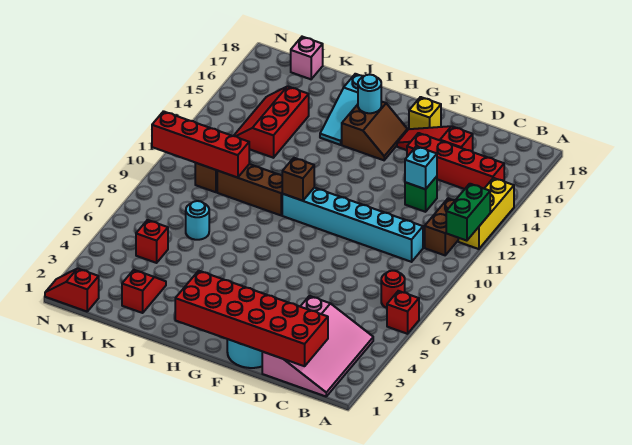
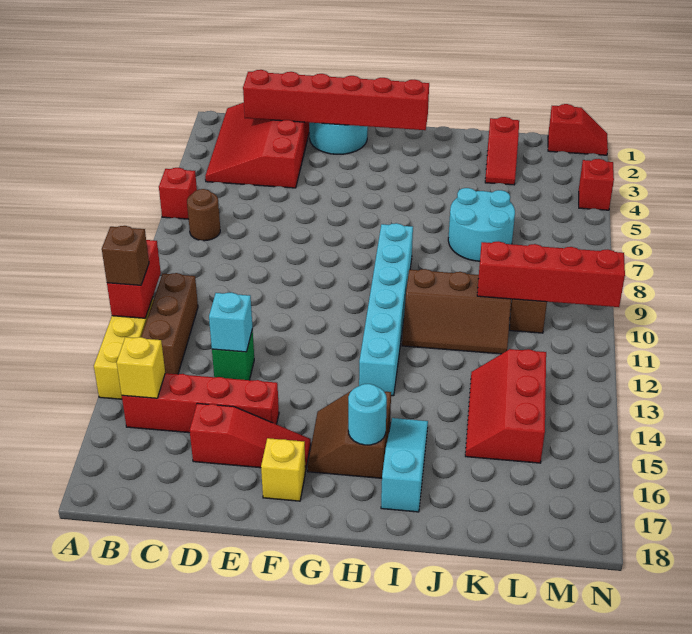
green brick A11:A12 level 2 -> red brick A11:A12 level 2
pink slope B1:D4 level 1 top D -> red slope B1:D4 level 1 top D
red round brick B7 level 1 -> brown round brick B7 level 1
brown brick B11:B12 level 1 -> brown brick B11:B13 level 1
none -> yellow brick B15 level 2
red brick C1:H2 level 2 -> red brick C2:H2 level 2
cyan brick C10:H10 level 1 -> cyan brick H8:H13 level 1
brown brick H10 level 2 -> brown brick A12 level 3
cyan round brick K7 level 1 -> cyan round brick J6:K7 level 1
red slope K13:L15 level 1 top K -> red slope K13:L15 level 1 top L
red brick L5 level 1 -> red brick N4 level 1
pink brick L18 level 1 -> none

